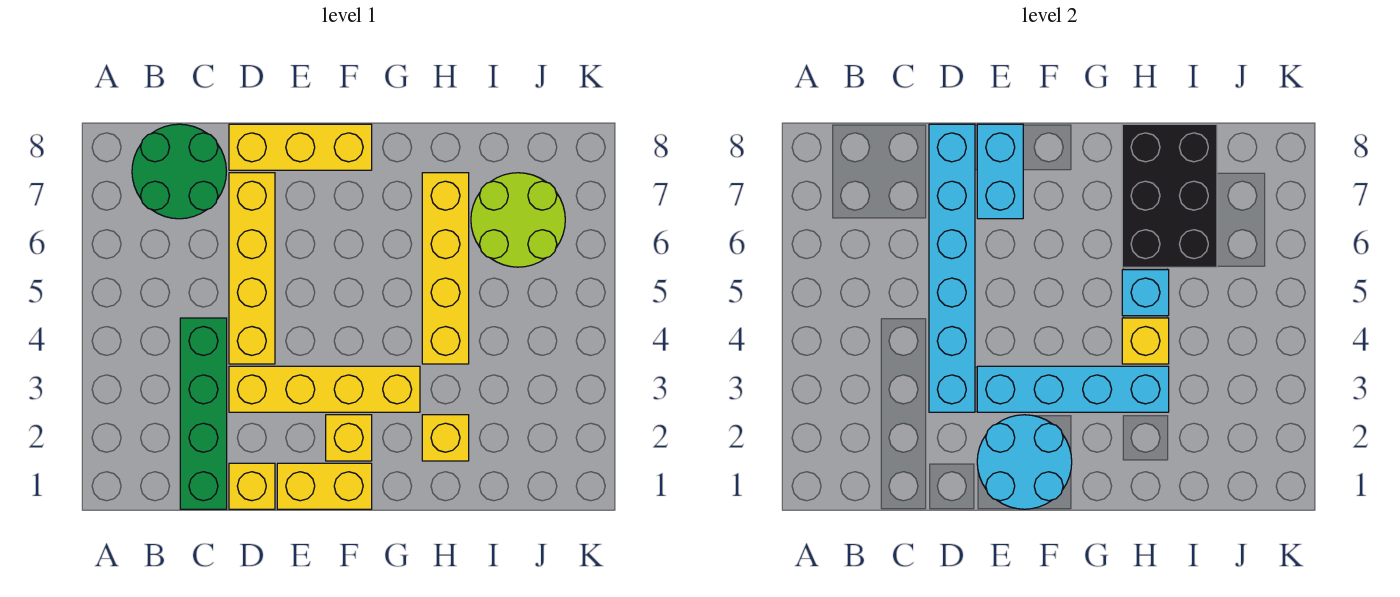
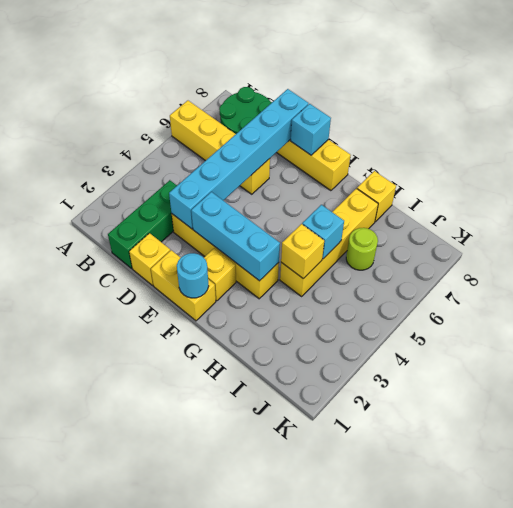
green brick C1:C4 level 1 -> green brick C1:C3 level 1
yellow brick D4:D7 level 1 -> yellow brick A6:D6 level 1
cyan round brick E1:F2 level 2 -> cyan round brick F1 level 2
cyan brick E3:H3 level 2 -> cyan brick E3:G3 level 2
cyan brick E7:E8 level 2 -> cyan brick E8 level 2
yellow brick H2 level 1 -> yellow brick H8 level 1
black brick H6:I8 level 2 -> none
lime round brick I6:J7 level 1 -> lime round brick I6 level 1

